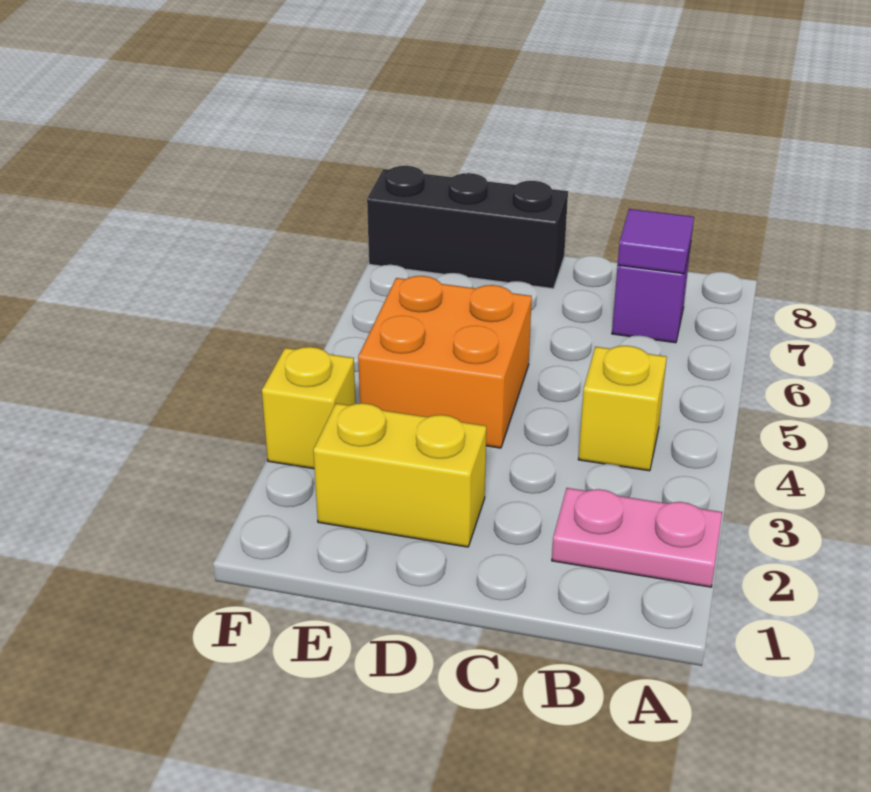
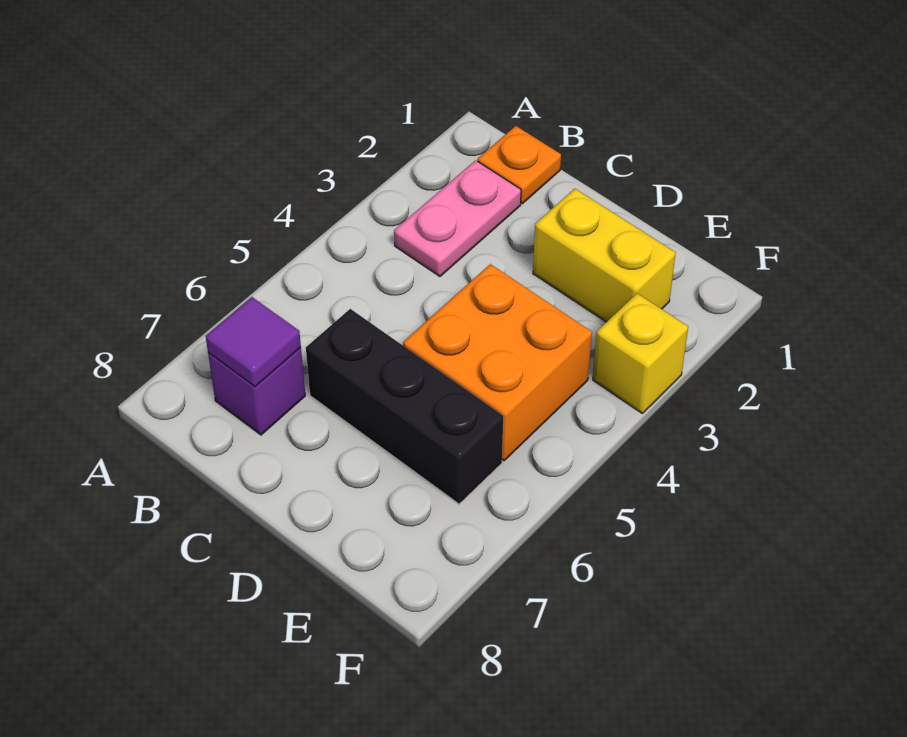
pink plate A2:B2 level 1 -> pink plate B2:B3 level 1
none -> orange plate B1 level 1
yellow brick B4 level 1 -> none
black brick D8:F8 level 1 -> black brick C6:E6 level 1

